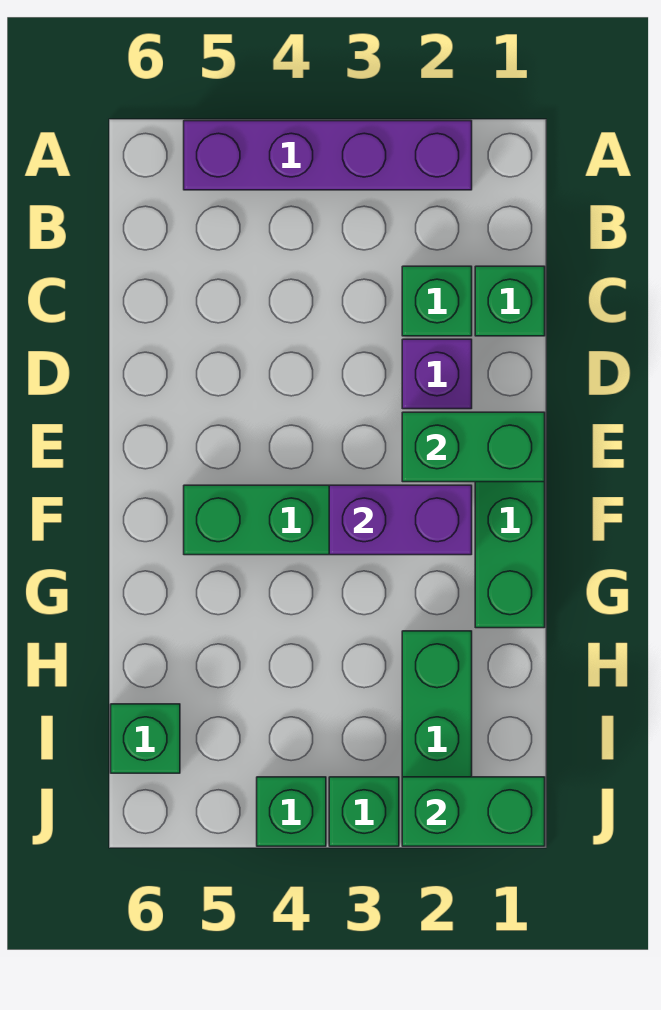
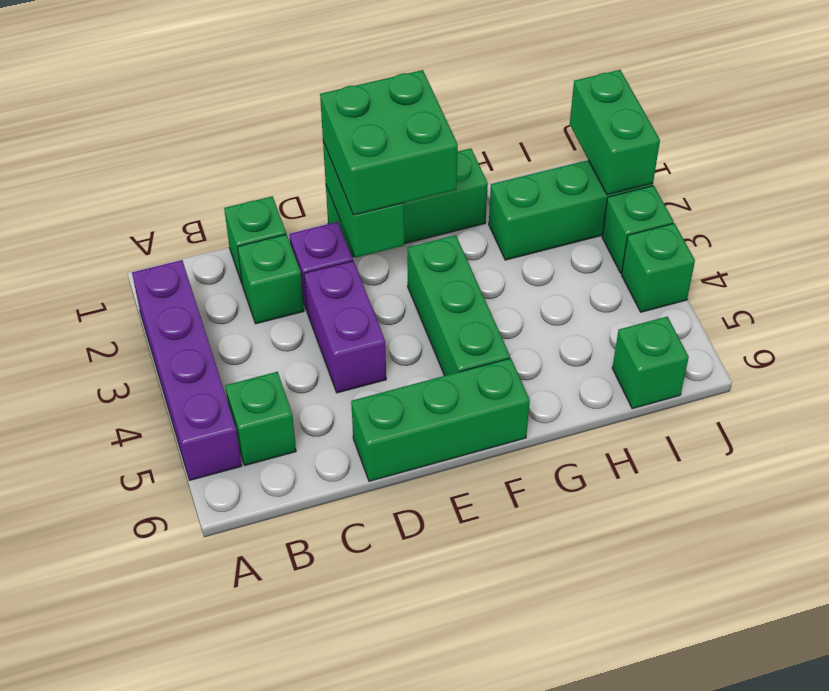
none -> green brick B5 level 1
none -> green brick D6:F6 level 1
none -> green brick E1:F2 level 3
purple brick F2:F3 level 2 -> purple brick D3:D4 level 1

